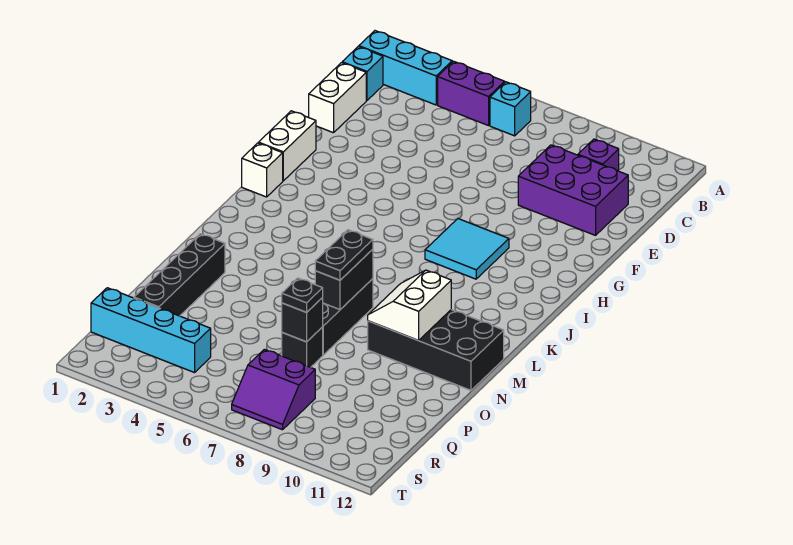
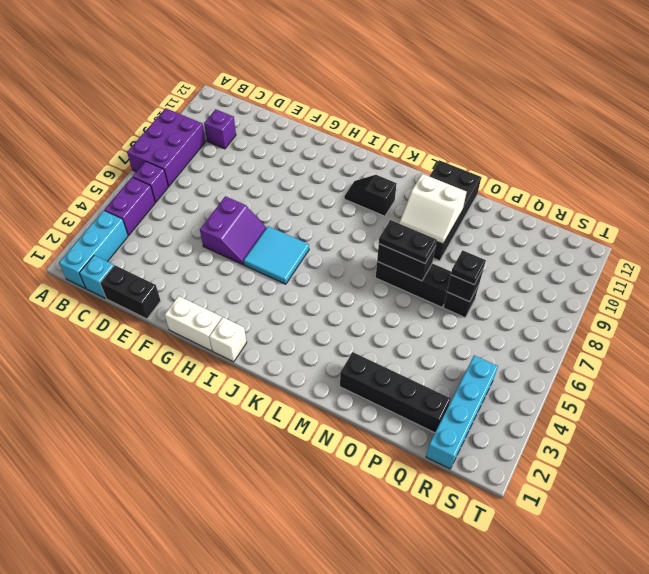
cyan brick B6 level 1 -> purple brick B6 level 1
white brick D1:E1 level 1 -> black brick D1:E1 level 1
purple brick D9:E11 level 1 -> purple brick A7:B9 level 1
cyan tile H8:I9 level 1 -> cyan tile H5:I6 level 1
none -> black slope J10:K10 level 1 top K
purple slope R7:S8 level 1 top R -> purple slope F5:G6 level 1 top F

